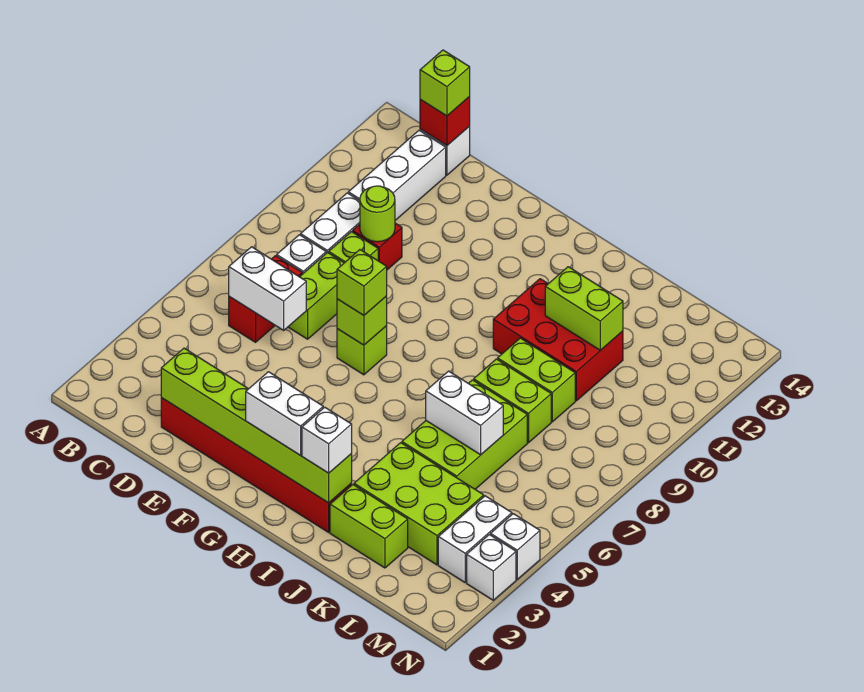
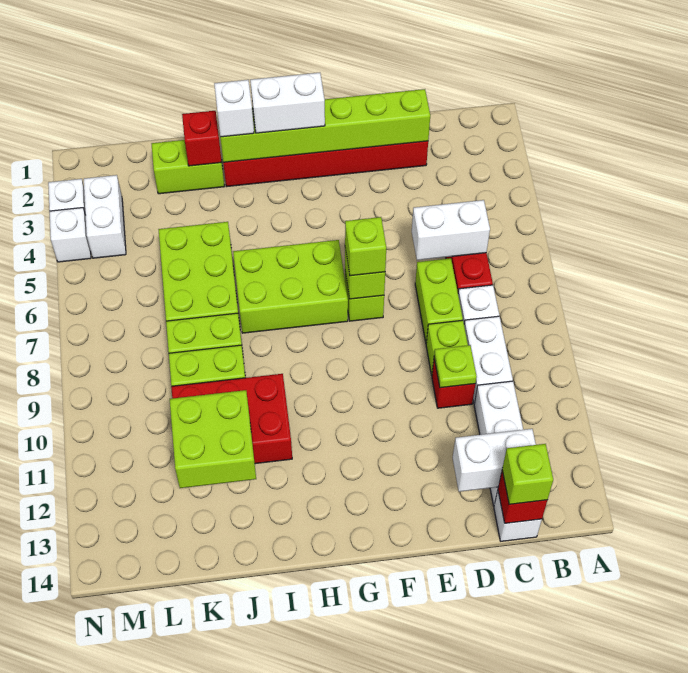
lime round brick D10 level 2 -> lime plate D10 level 2
none -> red brick J2 level 2
lime brick J3:L4 level 1 -> lime brick G6:I7 level 1
white brick J6:K6 level 2 -> white brick C13:D13 level 2
lime brick J11:K11 level 2 -> lime brick J11:K12 level 2

